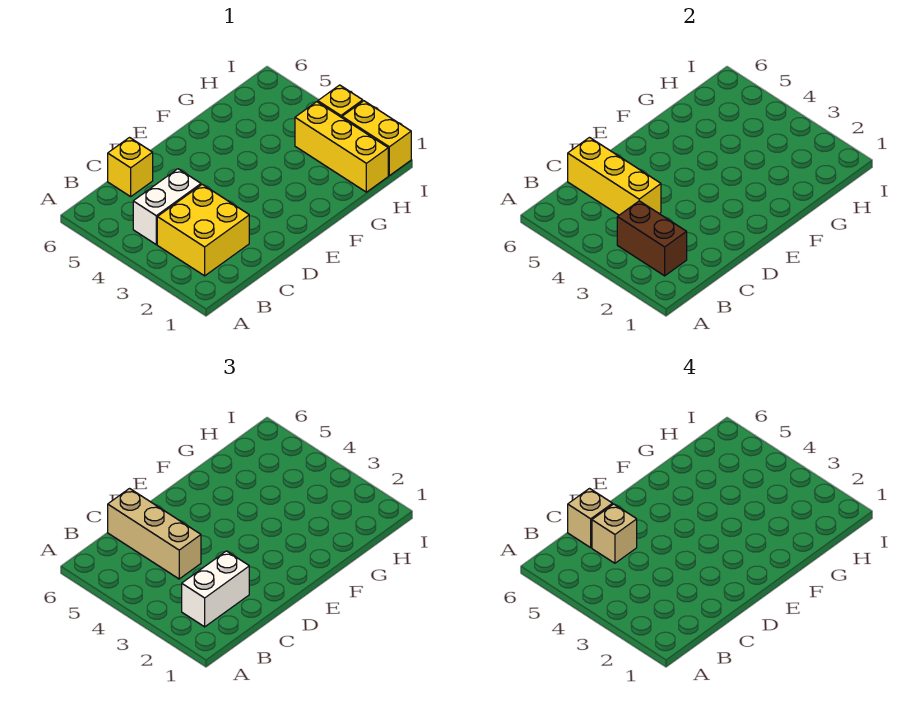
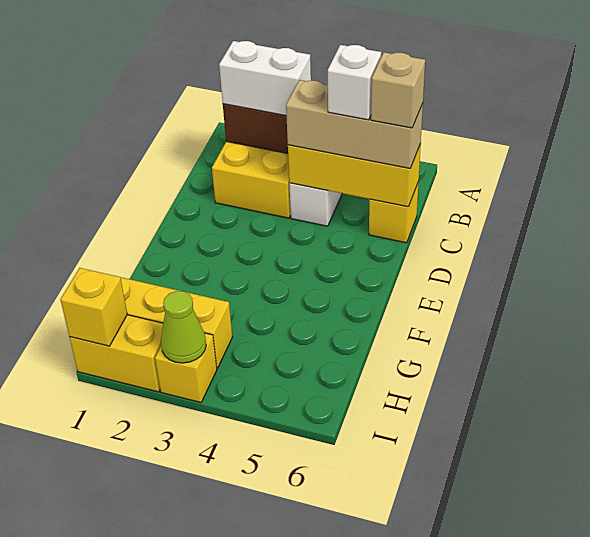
white brick B2:C2 level 3 -> white brick B2:B3 level 3
tan brick C5 level 4 -> white brick C5 level 4
none -> yellow brick I1 level 2
none -> lime cone I3 level 2

